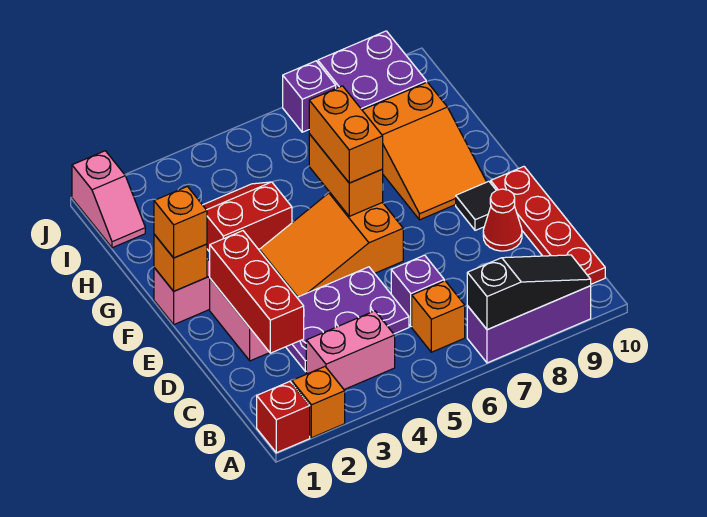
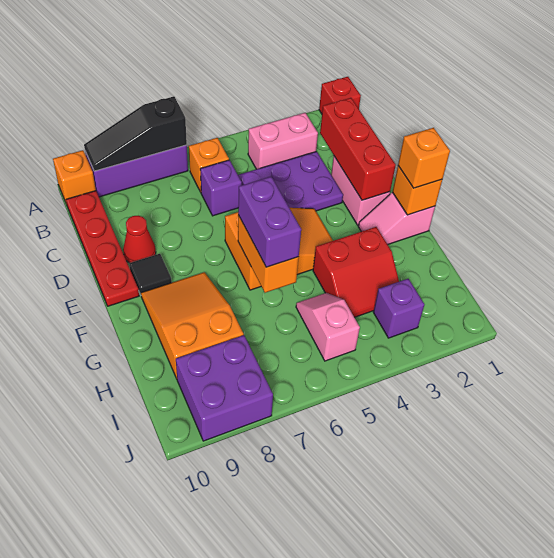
orange brick A2 level 1 -> orange brick A10 level 1
orange brick F6:G6 level 3 -> purple brick F6:G6 level 3
pink slope I1:J1 level 1 top J -> pink slope H5:I5 level 1 top I
purple brick J7 level 1 -> purple brick I3 level 1

